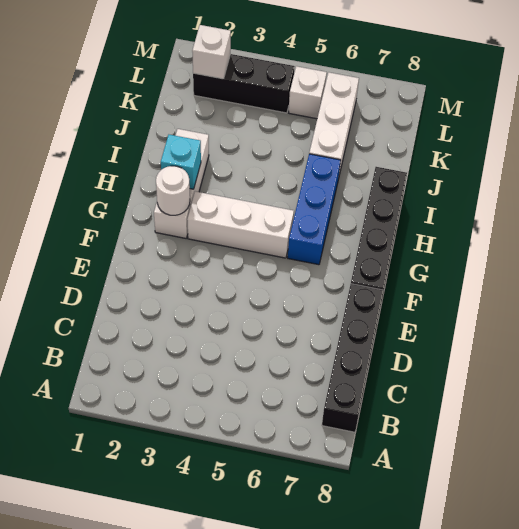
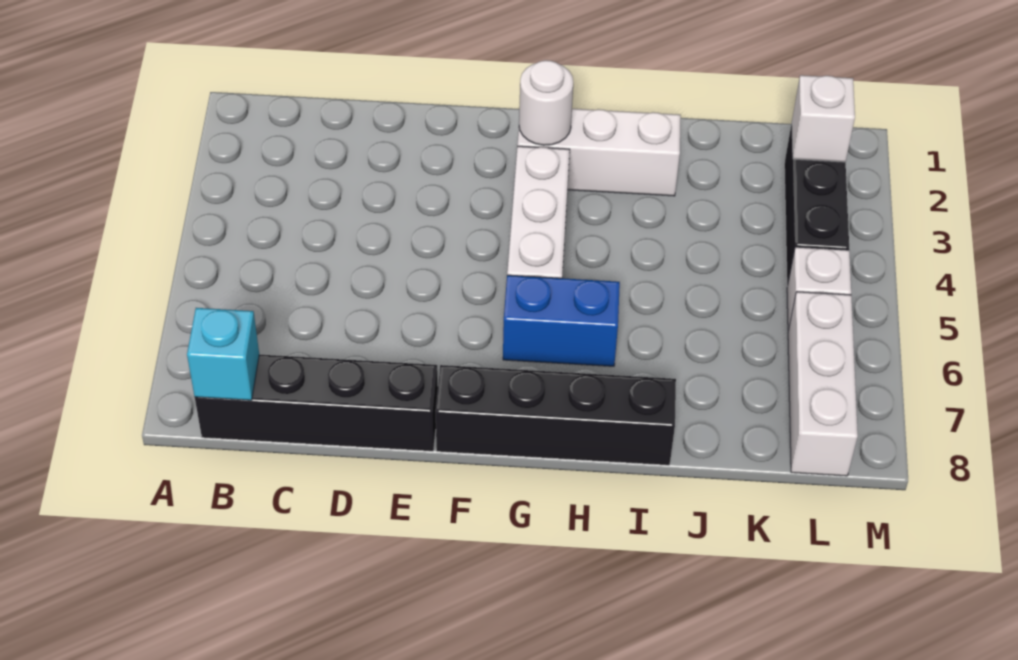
blue brick G6:I6 level 1 -> blue brick G6:H6 level 1
cyan brick H2 level 2 -> cyan brick B8 level 2
white brick J6:L6 level 1 -> white brick L6:L8 level 1

